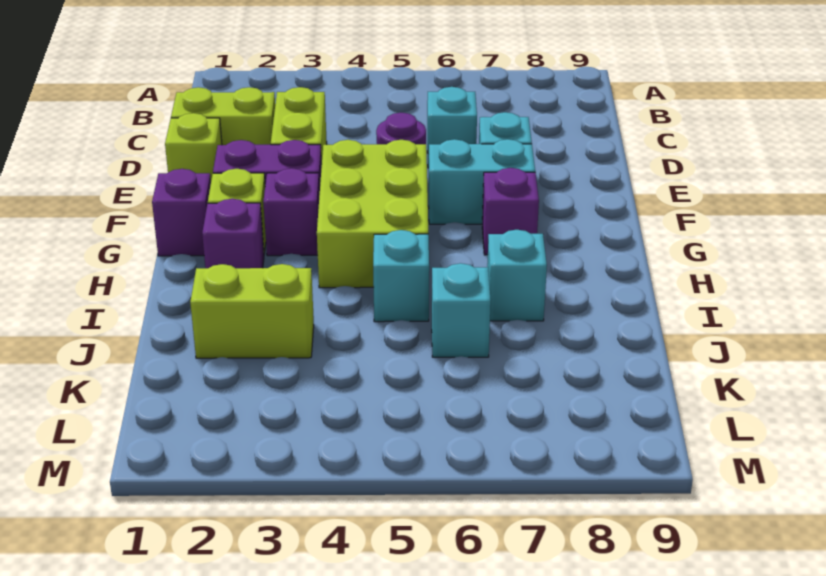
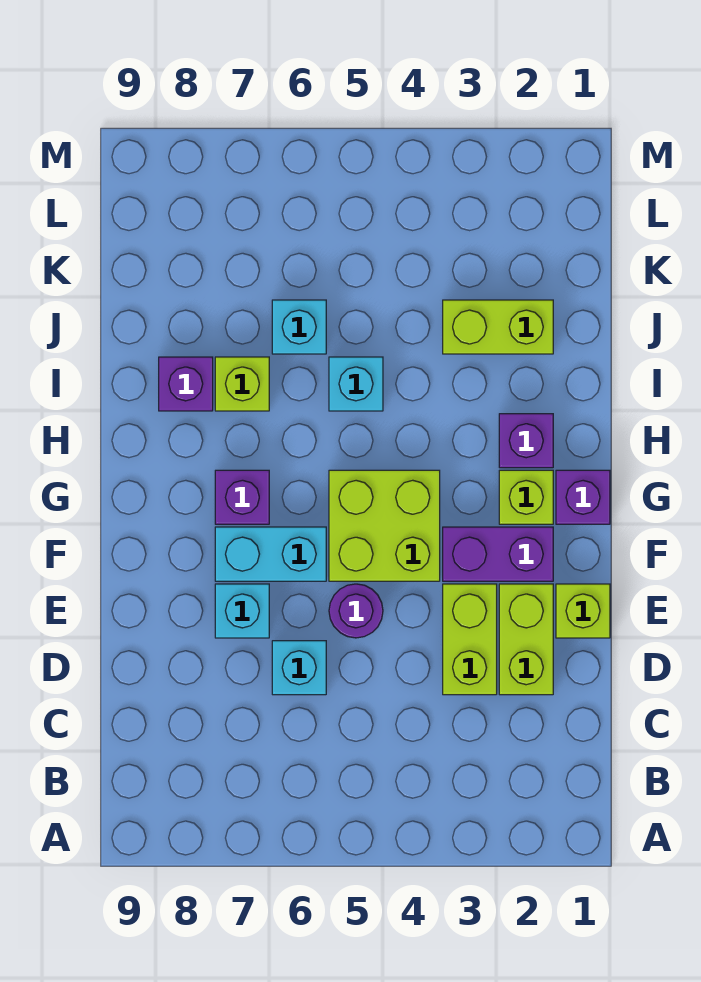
lime brick D1:D2 level 1 -> lime brick D2:E2 level 1
lime brick F4:H5 level 1 -> lime brick F4:G5 level 1
purple brick G3 level 1 -> purple brick I8 level 1
cyan brick I7 level 1 -> lime brick I7 level 1

